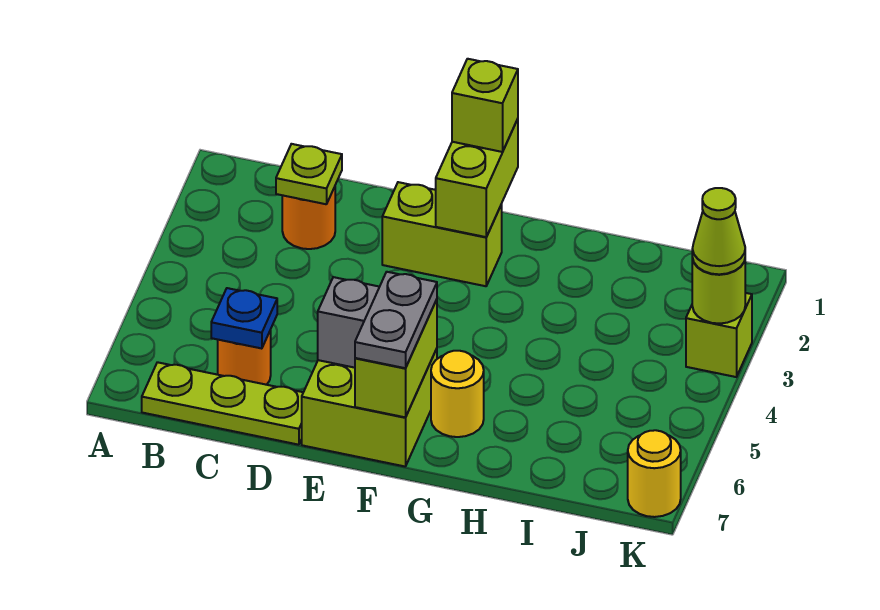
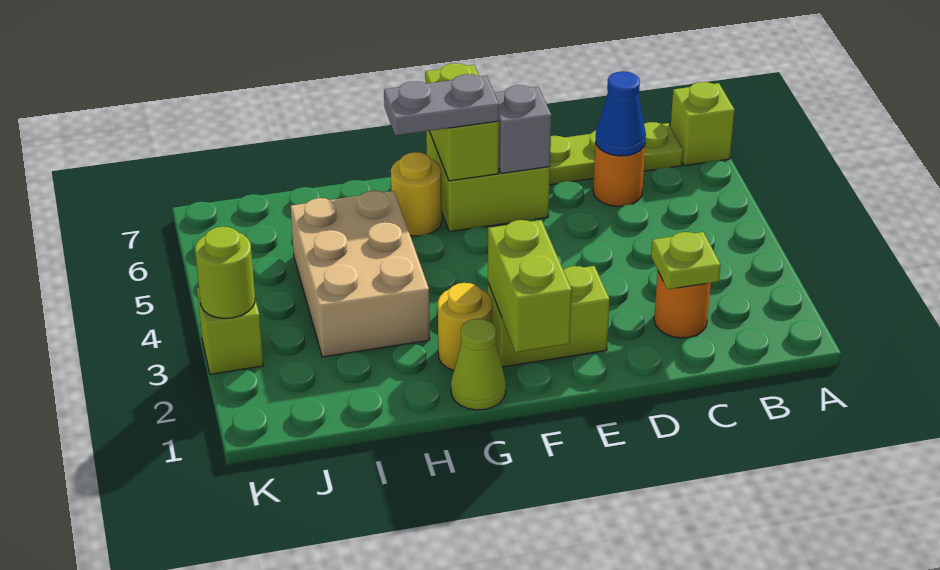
blue plate C6 level 2 -> blue cone C6 level 2
lime brick F1 level 3 -> lime brick A7 level 1
grey plate F6:F7 level 3 -> grey plate F6:G6 level 3
none -> tan brick H3:I5 level 1
lime cone K3 level 3 -> lime cone G1 level 1
yellow round brick K7 level 1 -> yellow round brick G2 level 1

